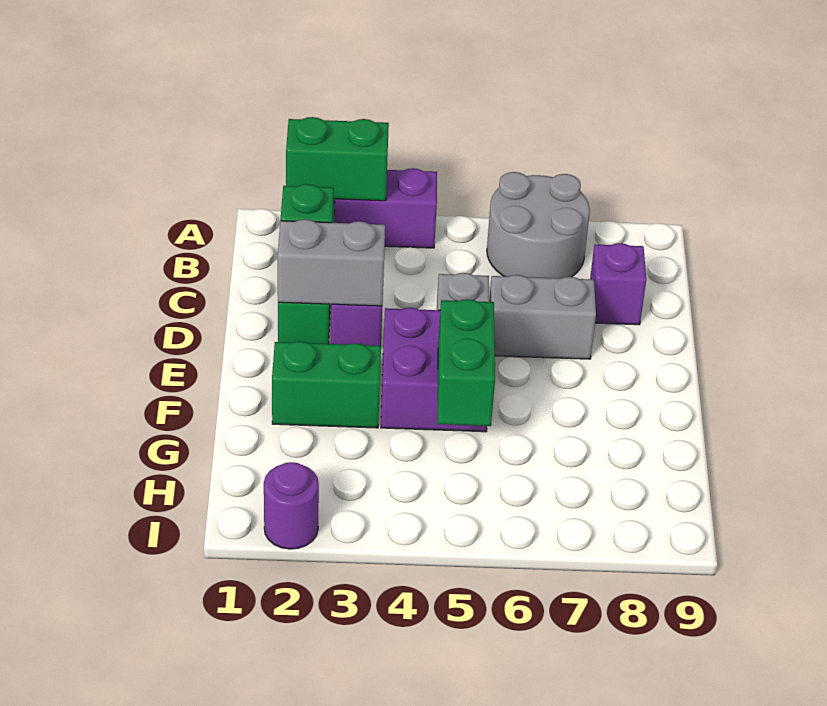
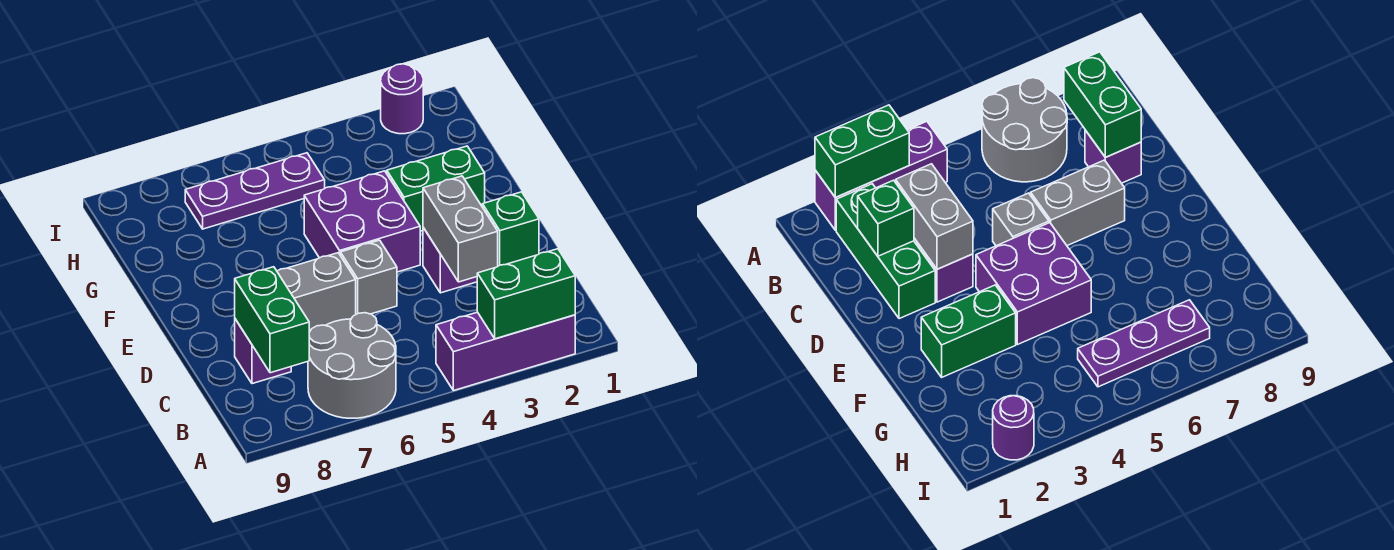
grey brick D2:D3 level 2 -> grey brick C3:D3 level 2
green brick F5:G5 level 2 -> green brick B8:C8 level 2
none -> purple plate H5:H7 level 1

